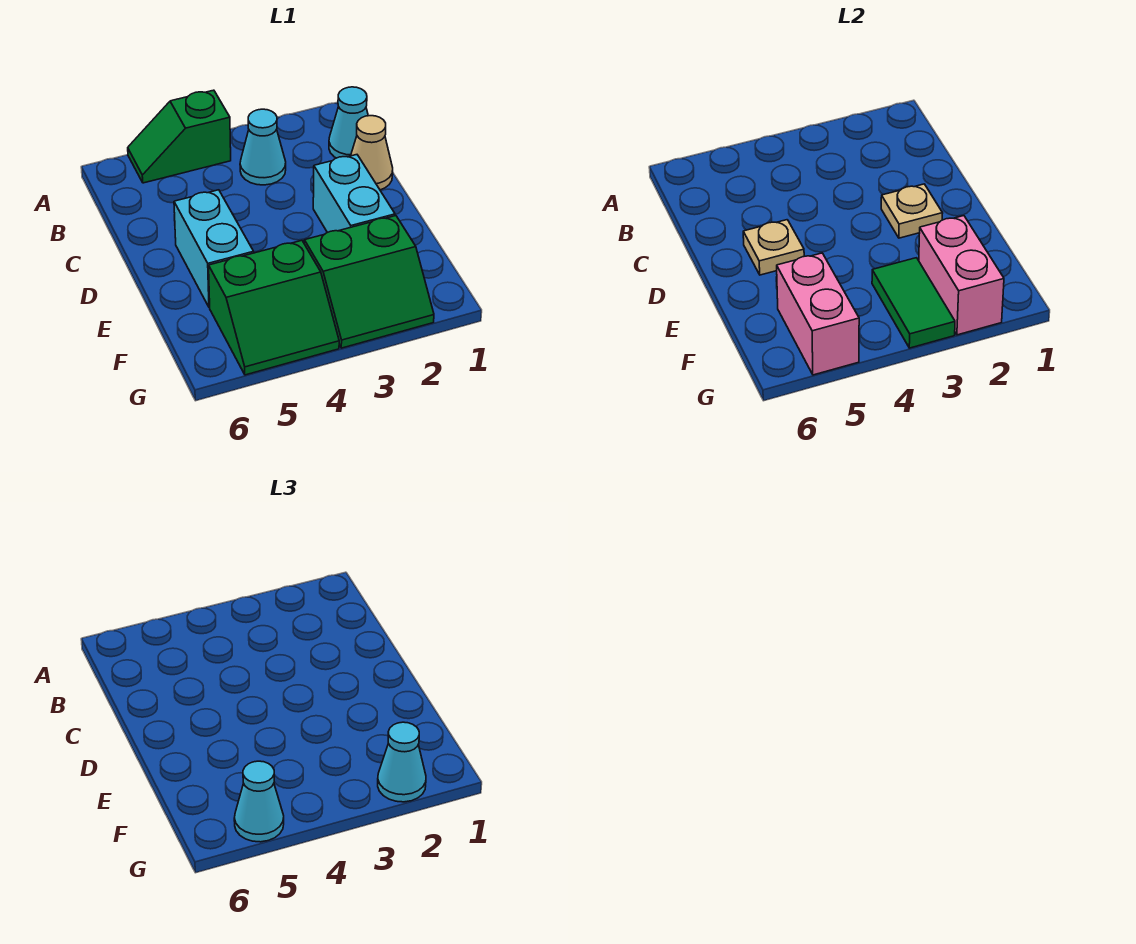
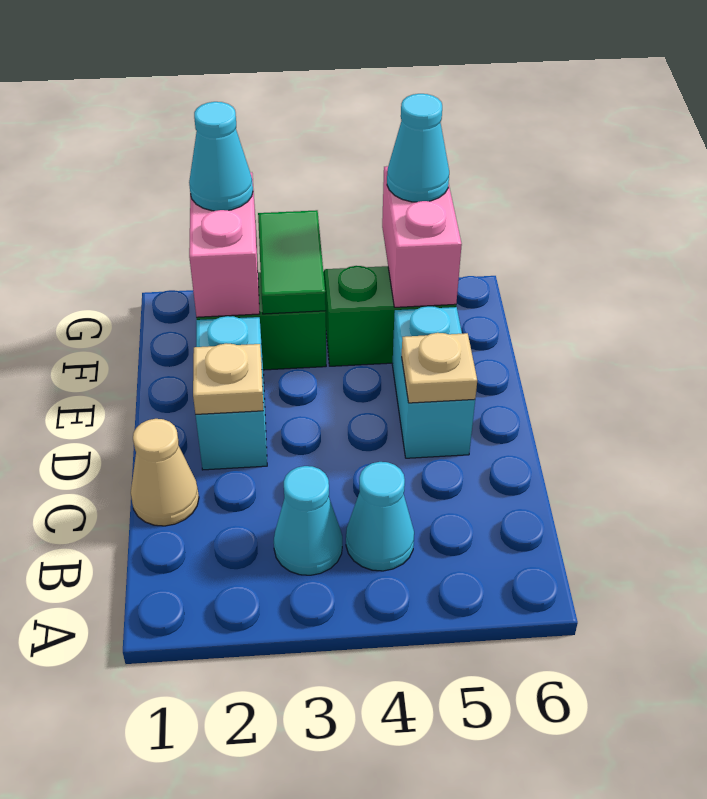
green slope A4:A5 level 1 top 4 -> none
cyan cone B1 level 1 -> cyan cone B4 level 1

